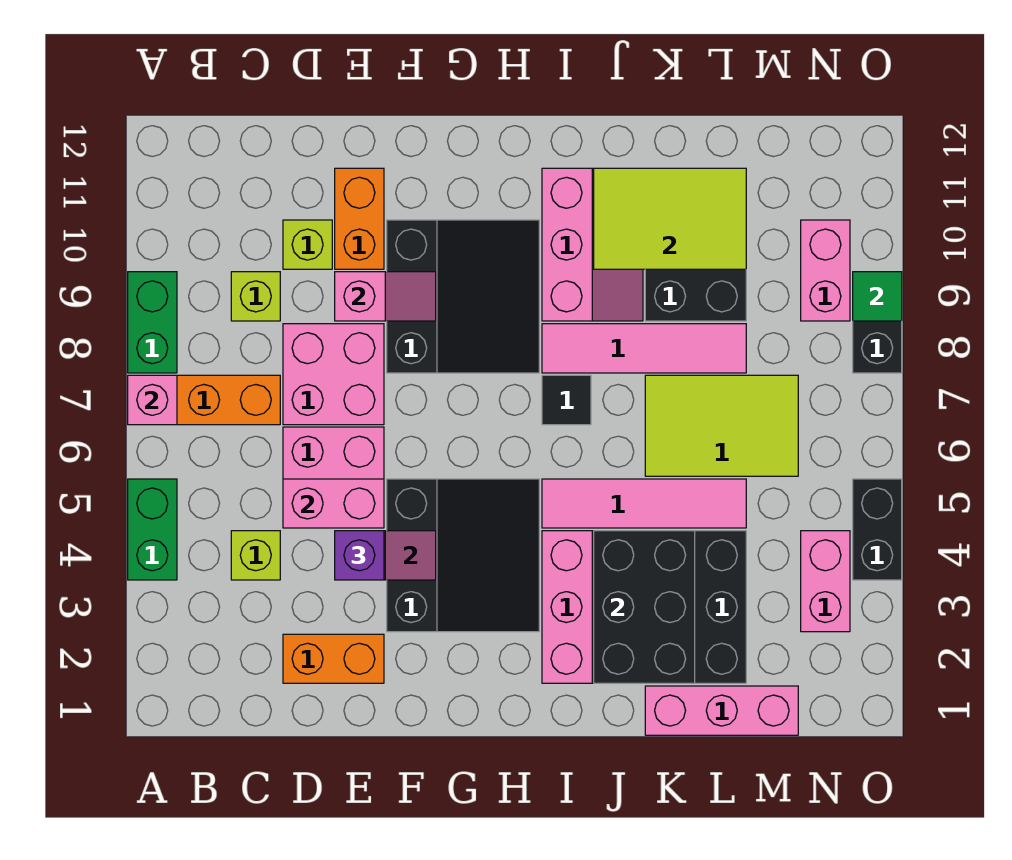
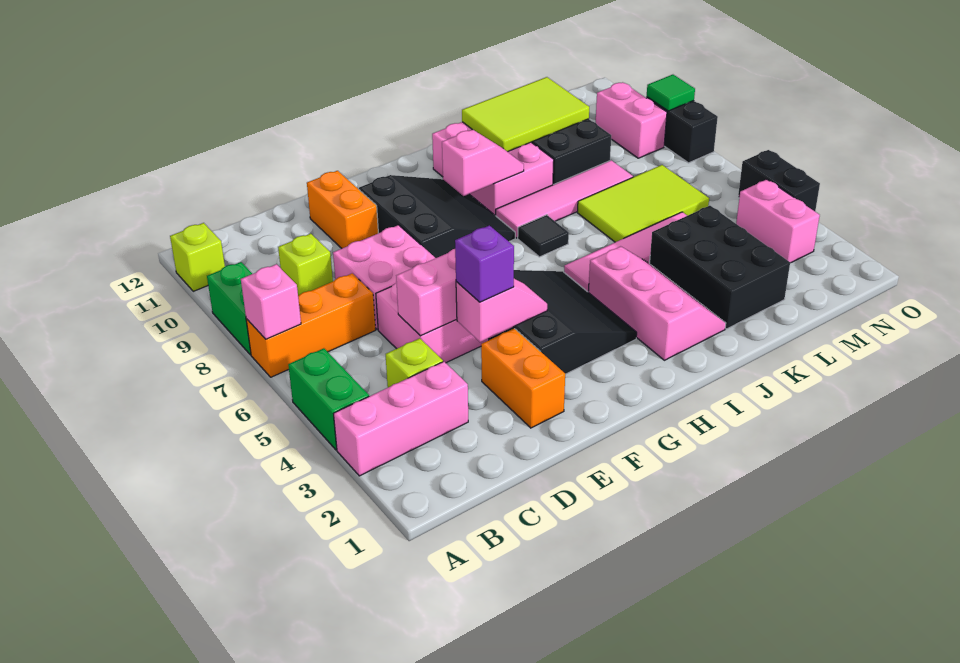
orange brick D2:E2 level 1 -> orange brick E2:E3 level 1
lime brick D10 level 1 -> lime brick A11 level 1
pink slope E9:F9 level 2 top E -> pink slope H9:I9 level 2 top H
pink slope I9:J11 level 1 top I -> pink brick I9:J11 level 1
black brick J2:K4 level 2 -> none
pink brick K1:M1 level 1 -> pink brick A3:C3 level 1

